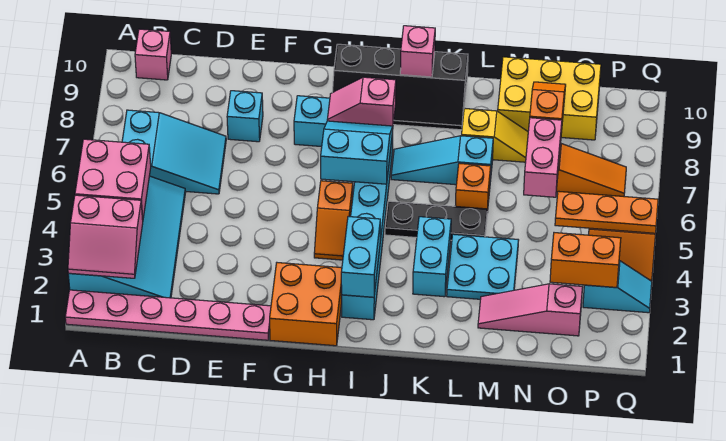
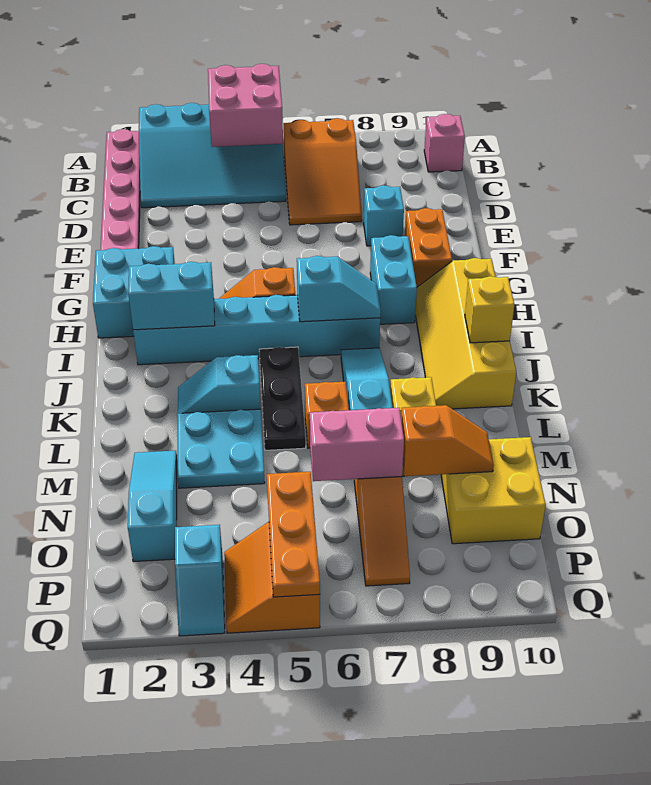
pink slope A2:B3 level 2 top 3 -> none
cyan slope B6:D7 level 1 top B -> orange slope B6:D7 level 1 top B
orange brick G1:H2 level 1 -> cyan brick G1:H2 level 1
cyan slope H6:I7 level 2 top 6 -> cyan slope I6:I7 level 2 top 6
pink slope H8:I8 level 2 top I -> none
black slope H9:K10 level 1 top 10 -> yellow slope H9:K10 level 1 top 10
pink brick J10 level 2 -> yellow brick J10 level 2
cyan brick K3:K4 level 1 -> cyan slope K3:K4 level 1 top 4
pink slope M2:O2 level 1 top O -> cyan slope M2:O2 level 1 top O
yellow brick M9:O10 level 1 -> yellow brick N9:O10 level 1
orange brick O3:P3 level 2 -> orange brick F9:G9 level 1

